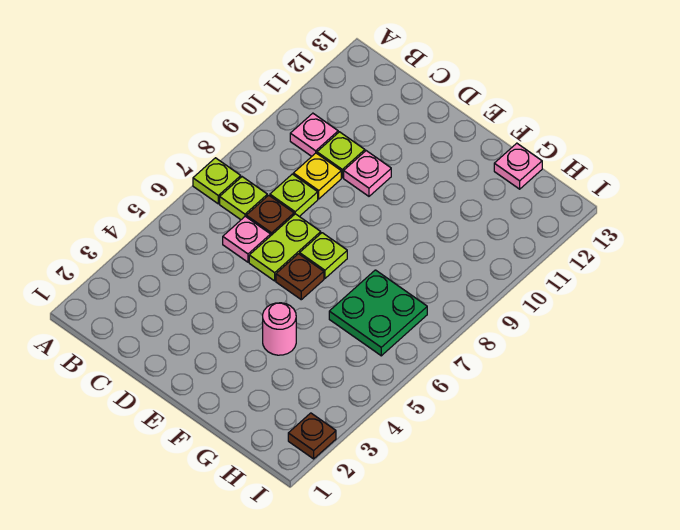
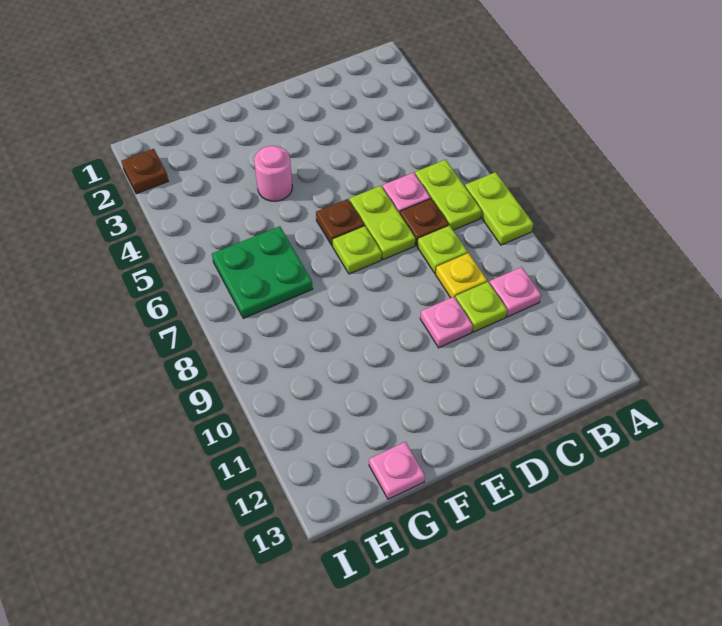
lime plate A7 level 1 -> lime plate A7:A8 level 1
lime plate B7 level 1 -> lime plate B6:B7 level 1

